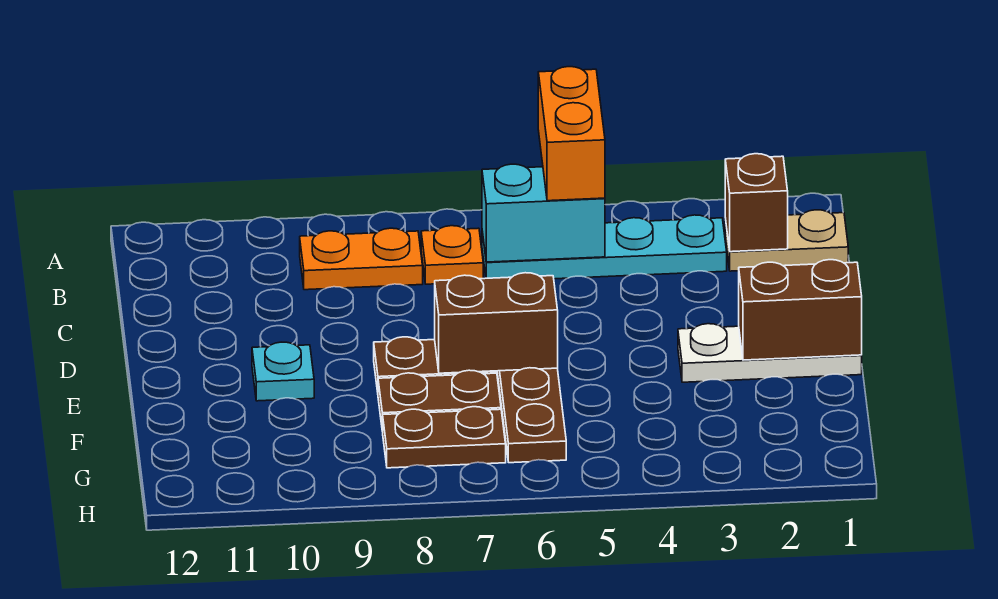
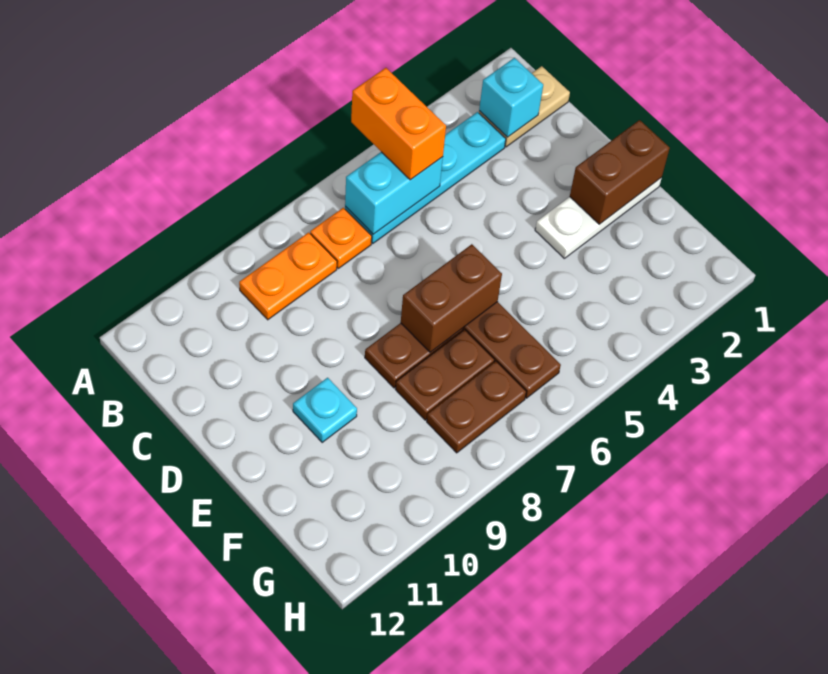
brown brick B2 level 2 -> cyan brick B2 level 2

